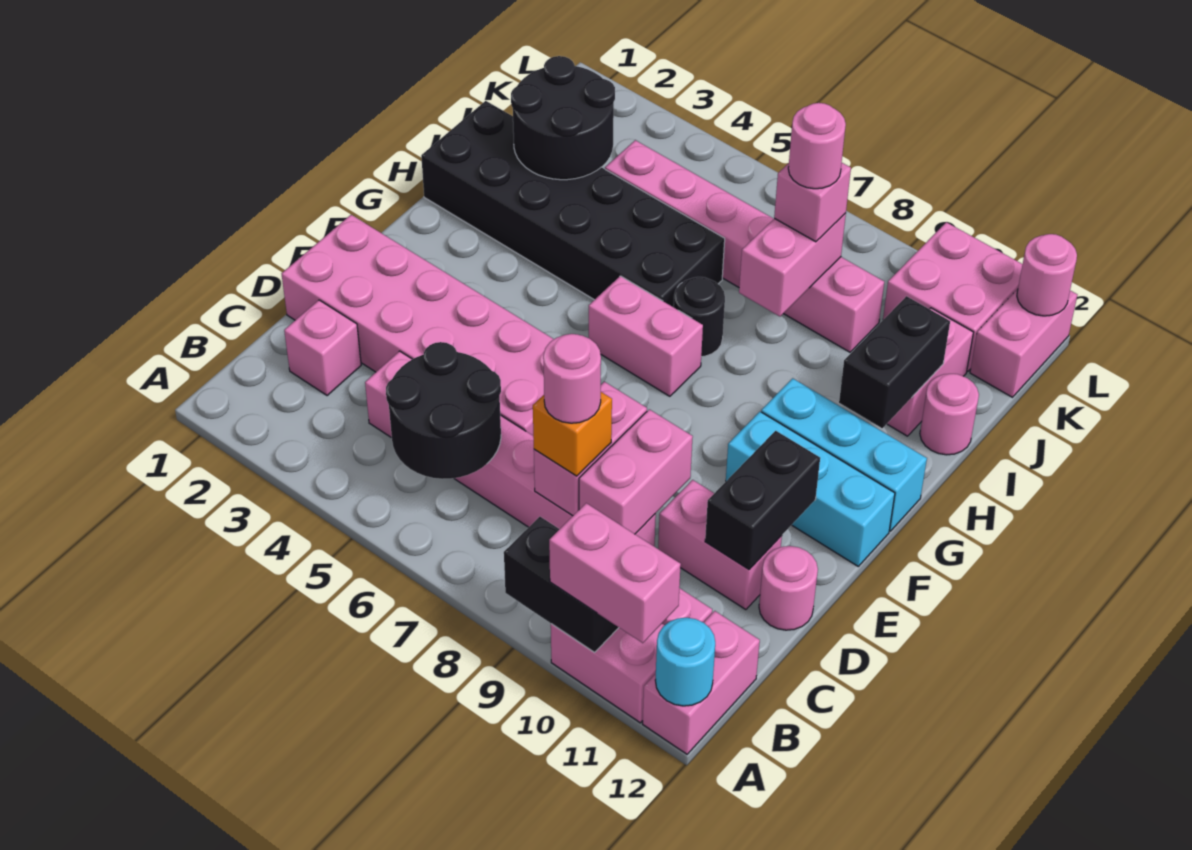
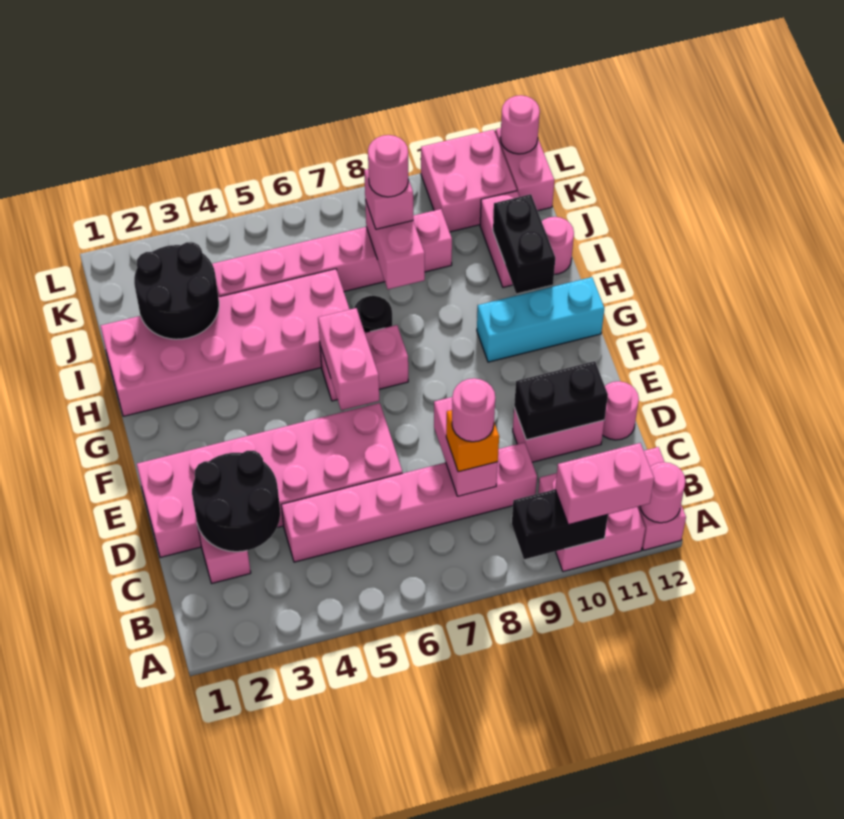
cyan round brick A12 level 2 -> pink round brick A12 level 2
black round brick B5:C6 level 2 -> black round brick C2:D3 level 2
pink brick C9:D9 level 2 -> pink brick F6:G6 level 2
black brick D11:E11 level 2 -> black brick D10:D11 level 2
cyan brick F10:F12 level 1 -> none
black brick H1:I6 level 1 -> pink brick H1:I6 level 1

